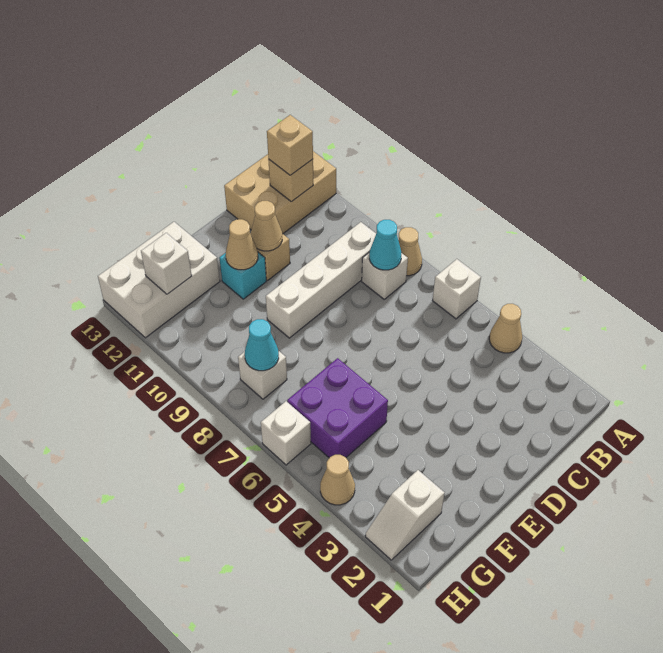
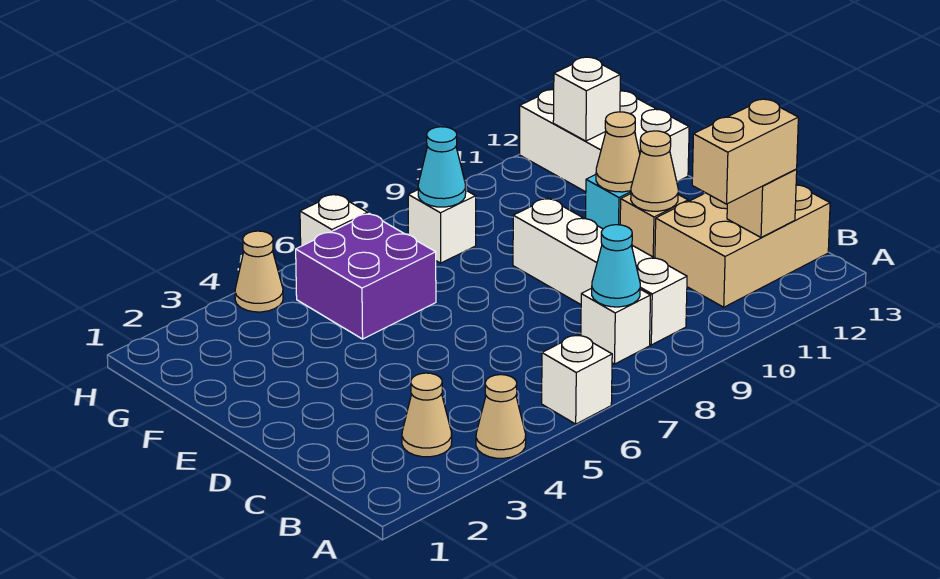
tan cone A8 level 1 -> tan cone B3 level 1
tan brick A12:C13 level 1 -> tan brick B11:C13 level 1
tan brick B12 level 3 -> tan brick B11:B12 level 3
white slope G2:H2 level 1 top G -> none

